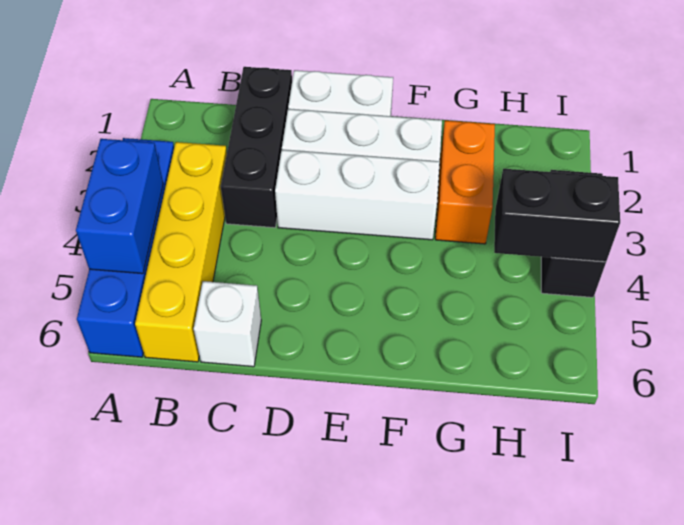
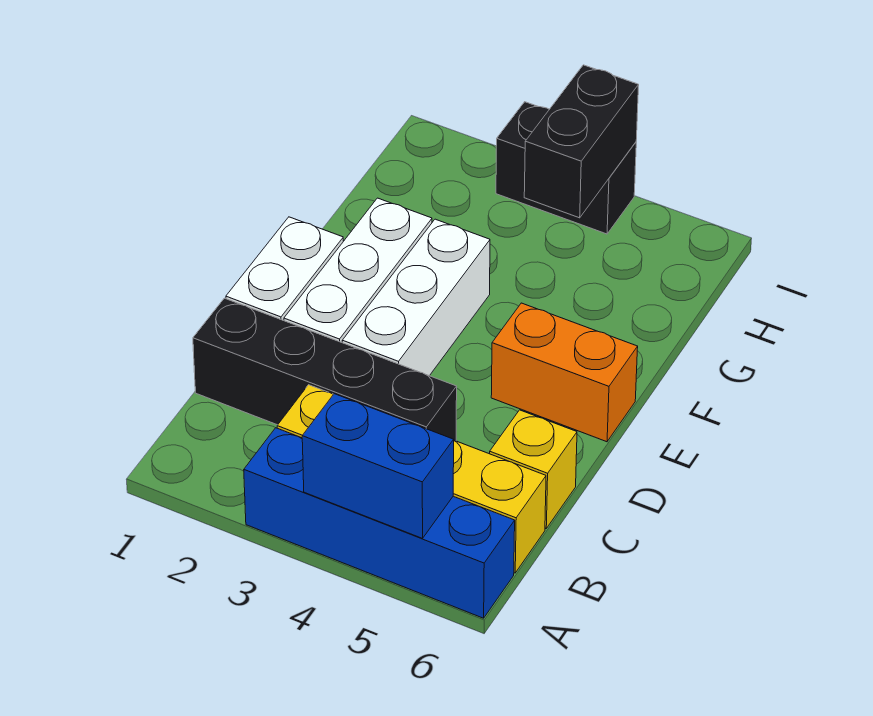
black brick C1:C3 level 1 -> black brick C1:C4 level 1
white brick C6 level 1 -> yellow brick C6 level 1
orange brick G2:G3 level 1 -> orange brick E5:E6 level 1

